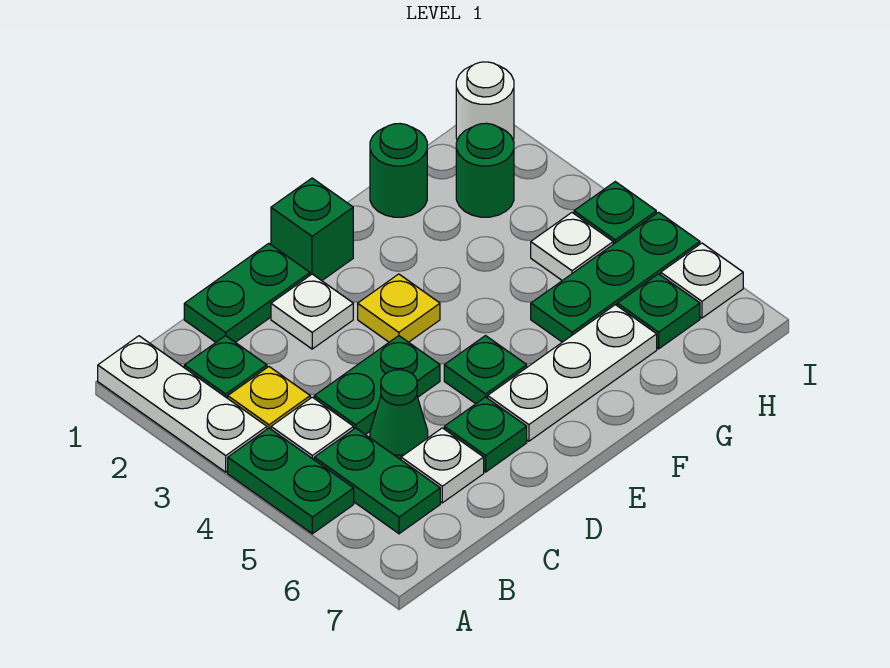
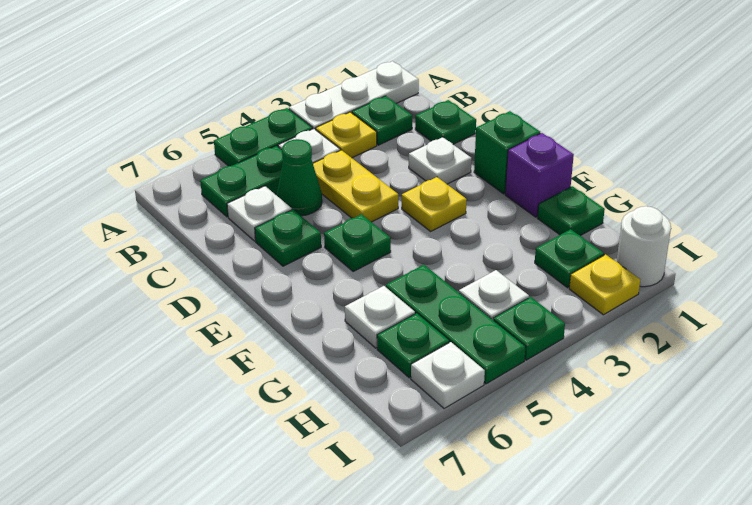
green plate C1:D1 level 1 -> green plate C1 level 1
green plate C4:D4 level 1 -> yellow plate C4:D4 level 1
white plate E6:G6 level 1 -> white plate G6 level 1
none -> purple brick F1 level 1
green round brick G1 level 1 -> green plate G1 level 1
green round brick H2 level 1 -> green plate H2 level 1
none -> yellow plate I2 level 1

